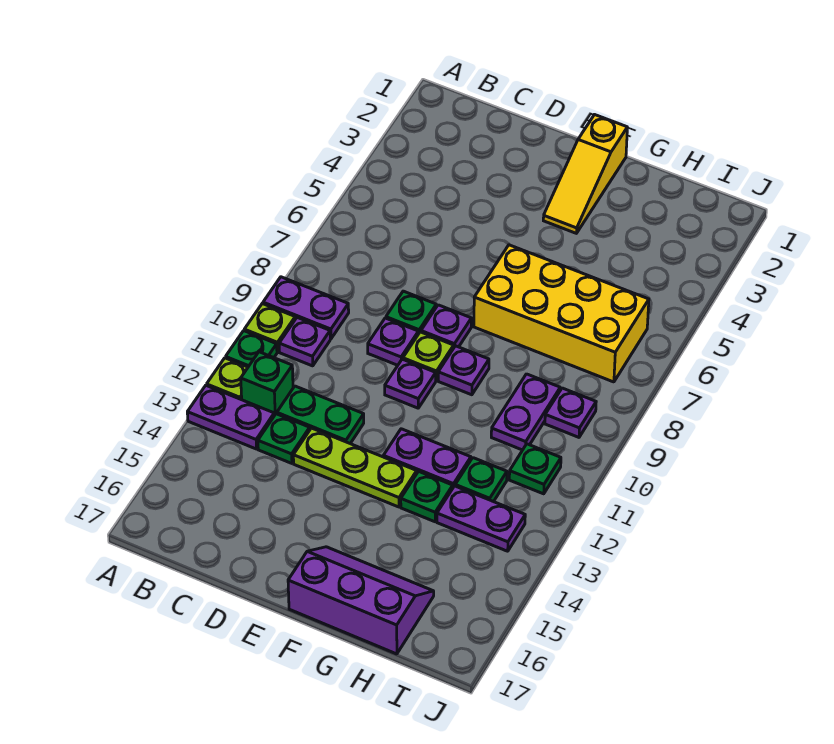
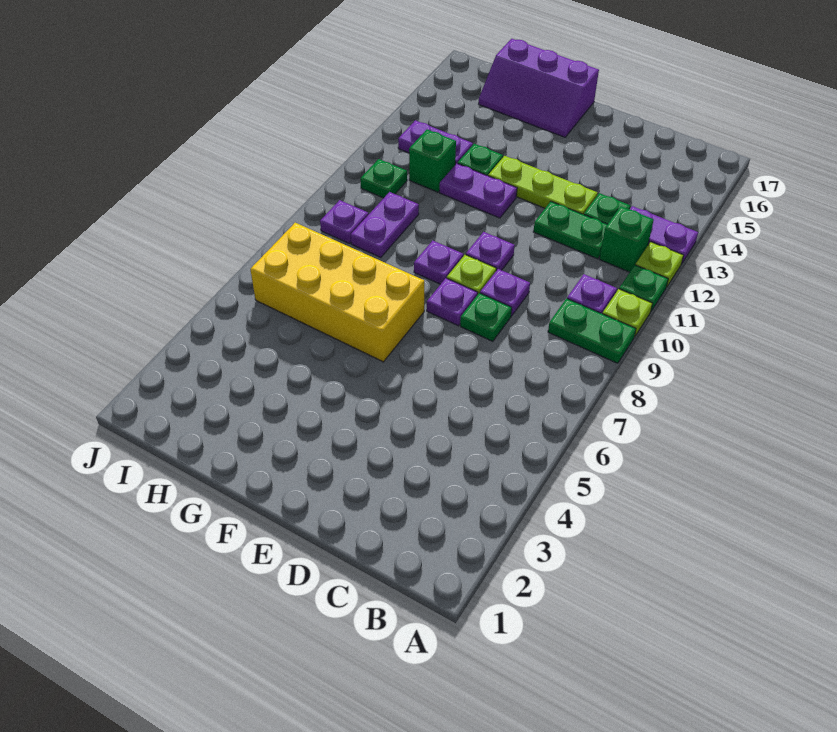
purple plate A9:B9 level 1 -> green plate A9:B9 level 1
yellow slope F1:F3 level 1 top 1 -> none
green plate H12 level 1 -> green brick H12 level 1

